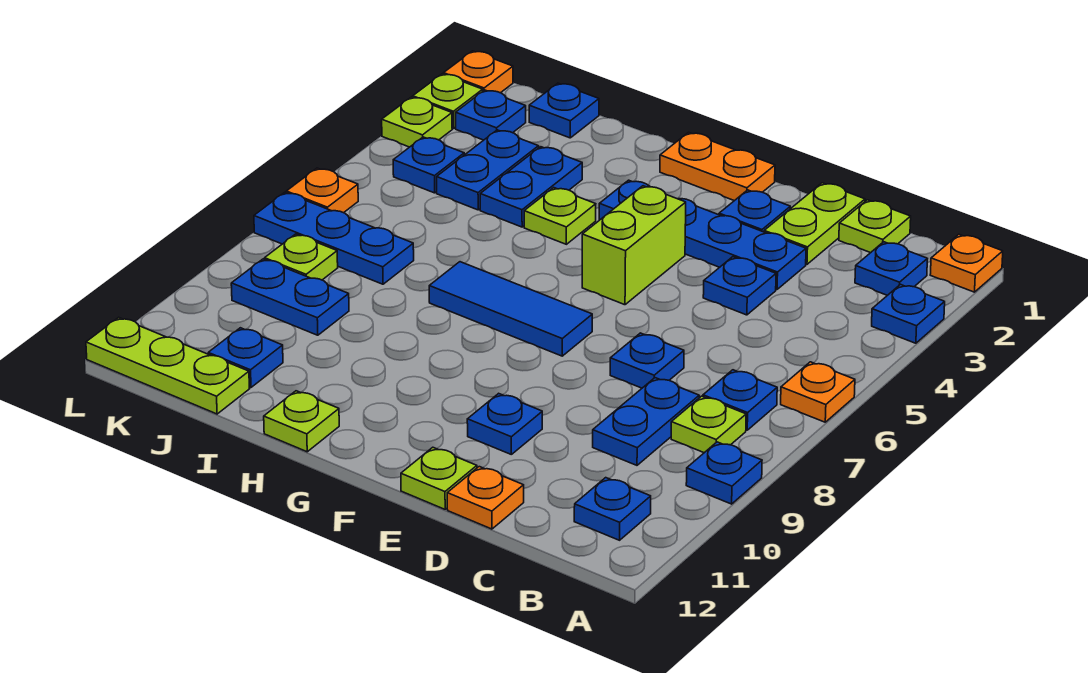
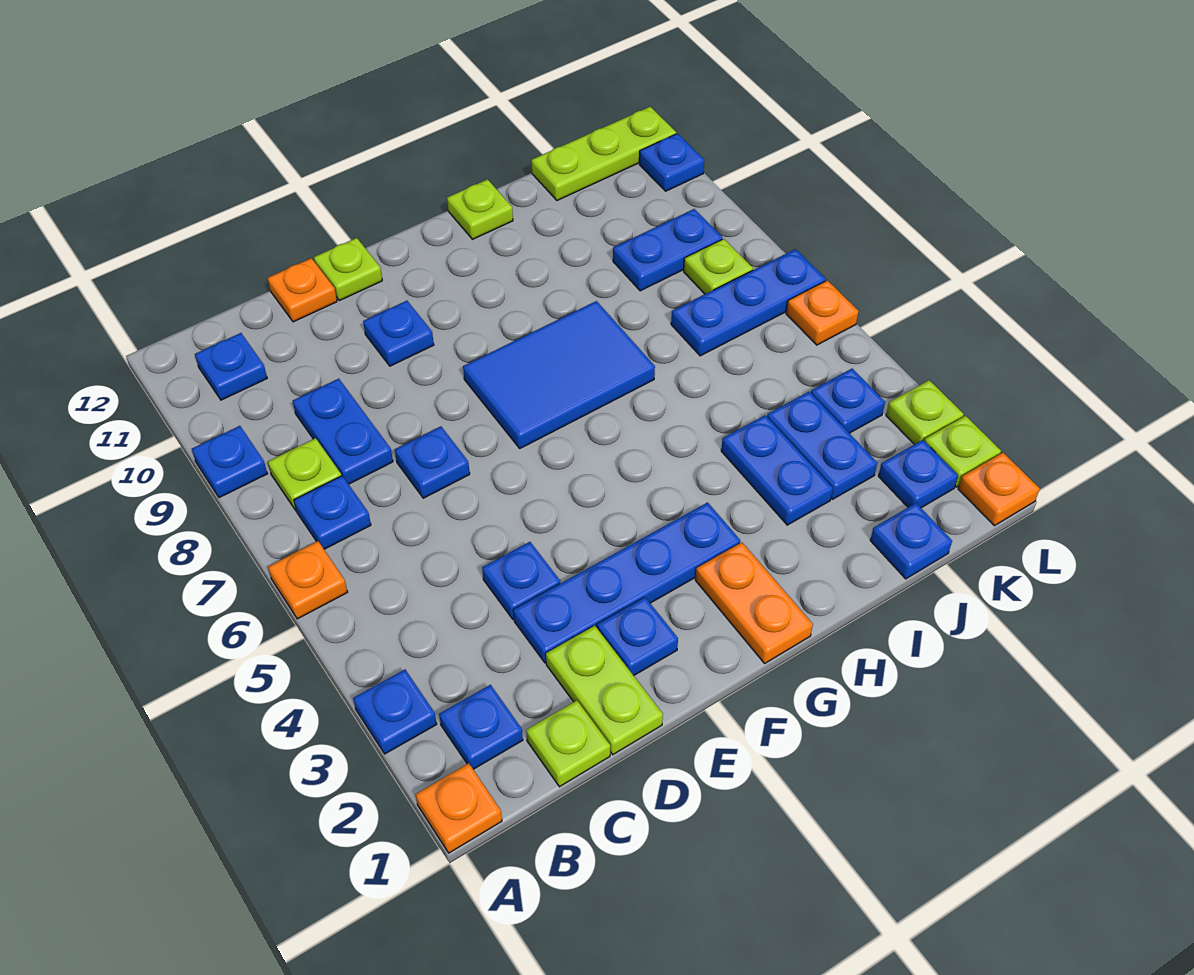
orange plate F1:G1 level 1 -> orange plate G1:G2 level 1
lime brick F4:F5 level 1 -> none
blue tile F7:H7 level 1 -> blue tile F7:H8 level 1
lime plate H4 level 1 -> none
blue plate J11 level 1 -> blue plate L11 level 1

